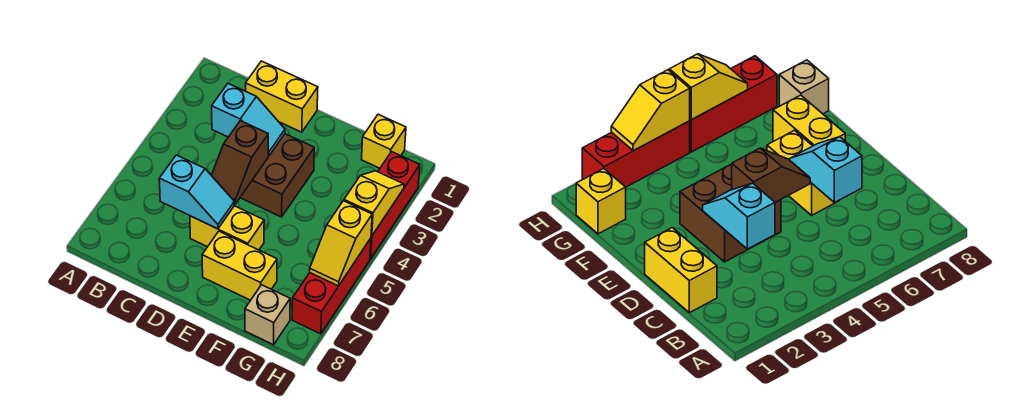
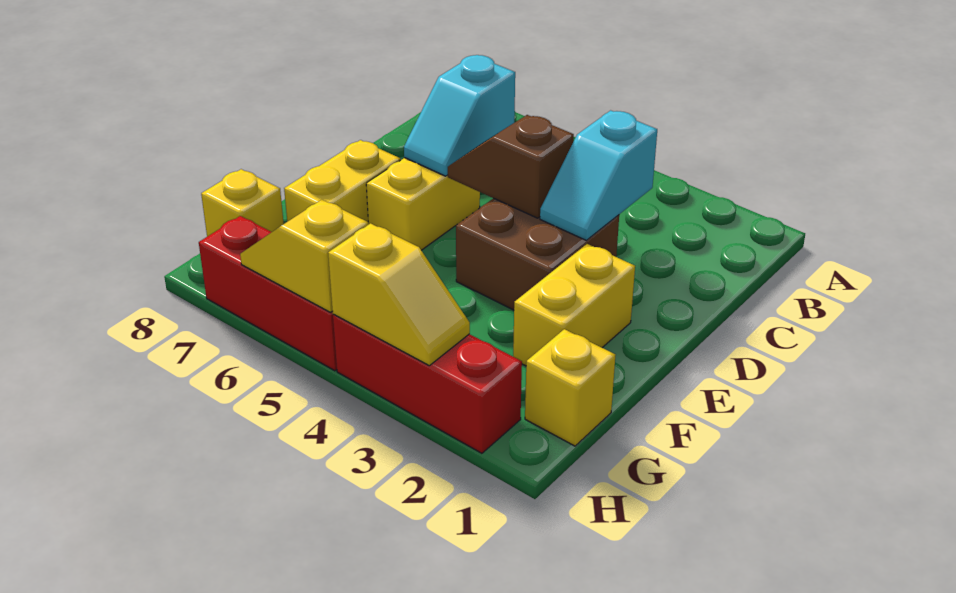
yellow brick C1:D1 level 1 -> yellow brick E2:F2 level 1
tan brick G8 level 1 -> yellow brick G8 level 1

